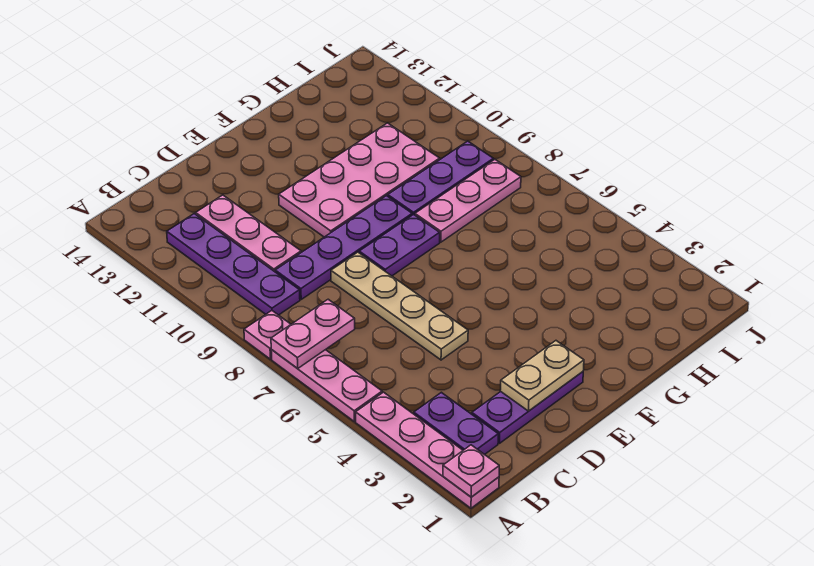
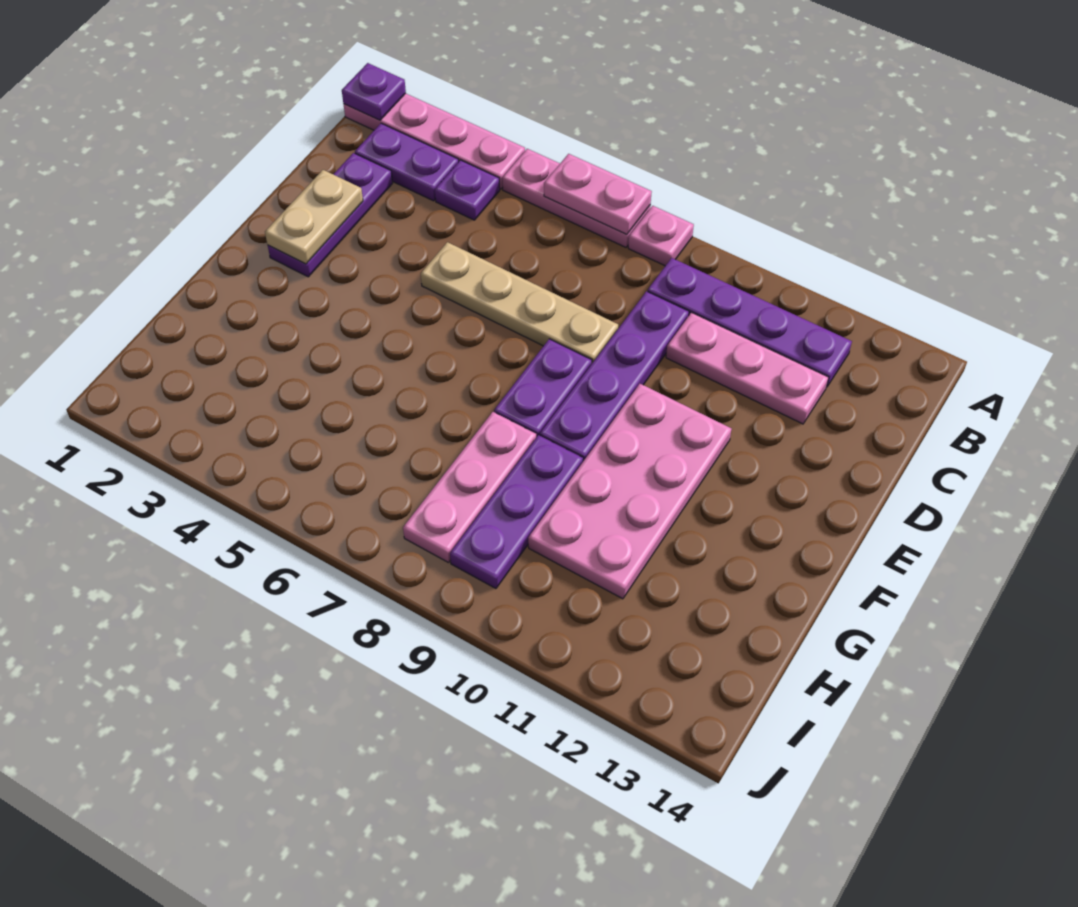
pink plate A1 level 2 -> purple plate A1 level 2
pink plate A7:B7 level 2 -> pink plate A6:A7 level 2
none -> purple plate B4 level 1

